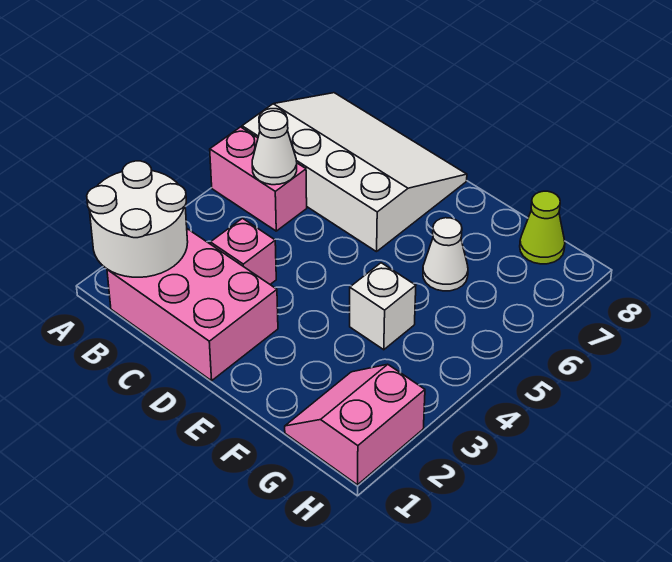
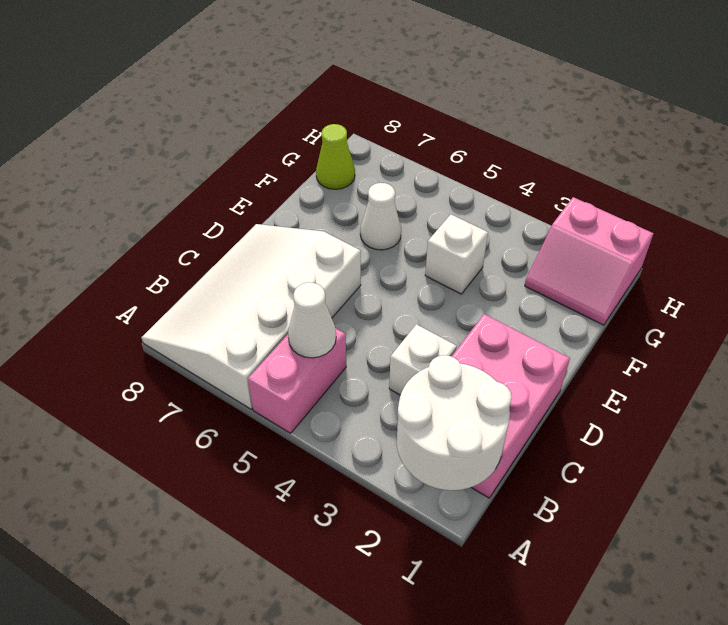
pink brick C3 level 1 -> white brick C3 level 1

